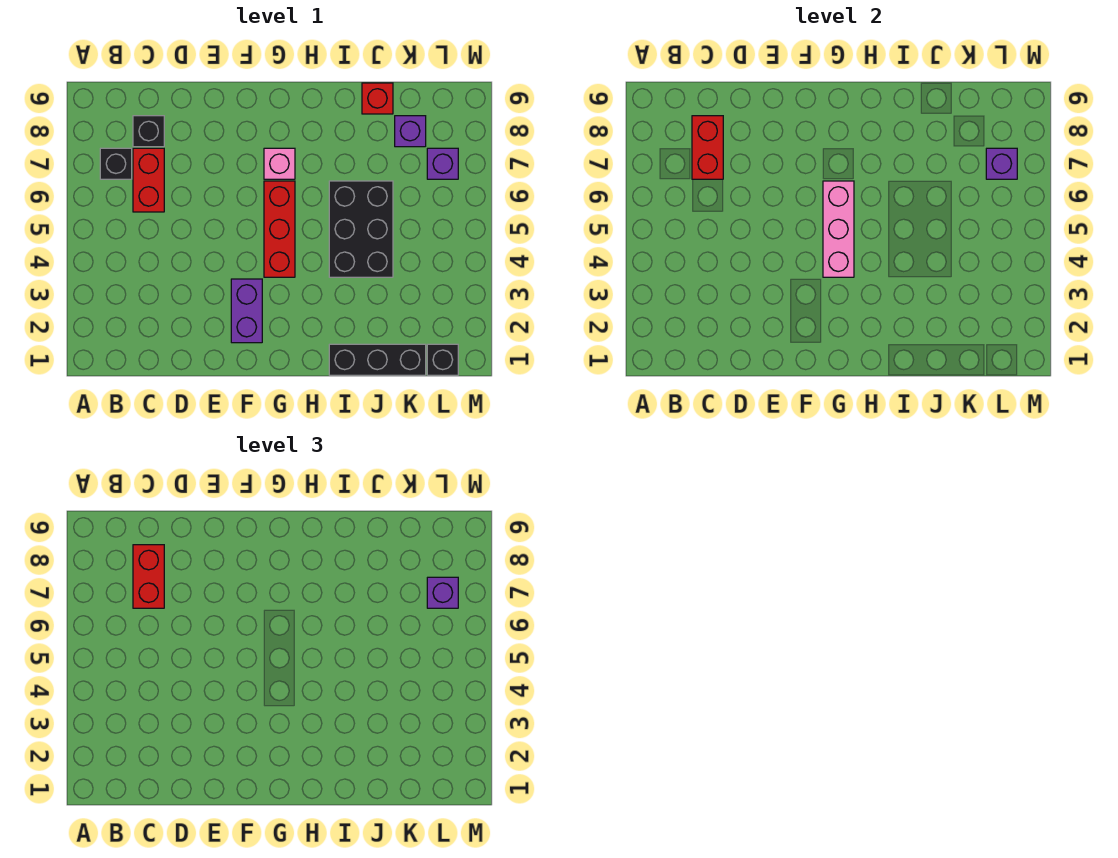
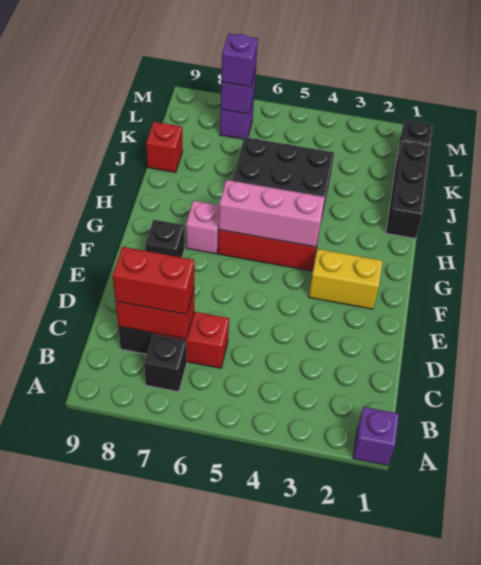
purple brick F2:F3 level 1 -> yellow brick F2:F3 level 1
none -> black brick F8 level 1
purple brick K8 level 1 -> purple brick A1 level 1

